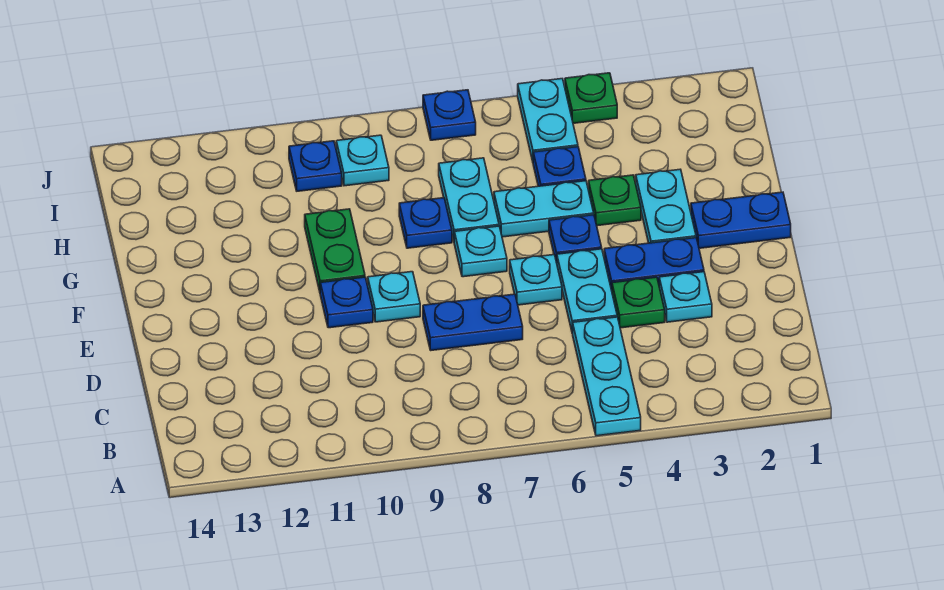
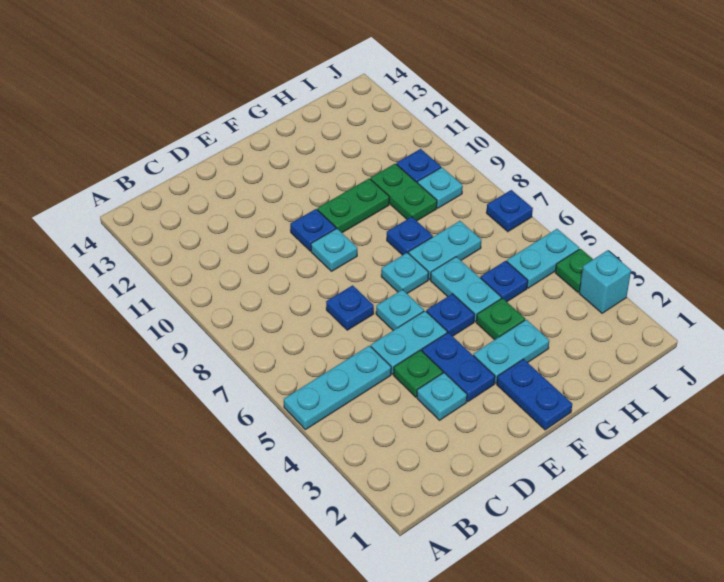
blue plate D7:D8 level 1 -> blue plate D7 level 1
none -> green plate H9:H10 level 1
none -> cyan brick J3 level 1

